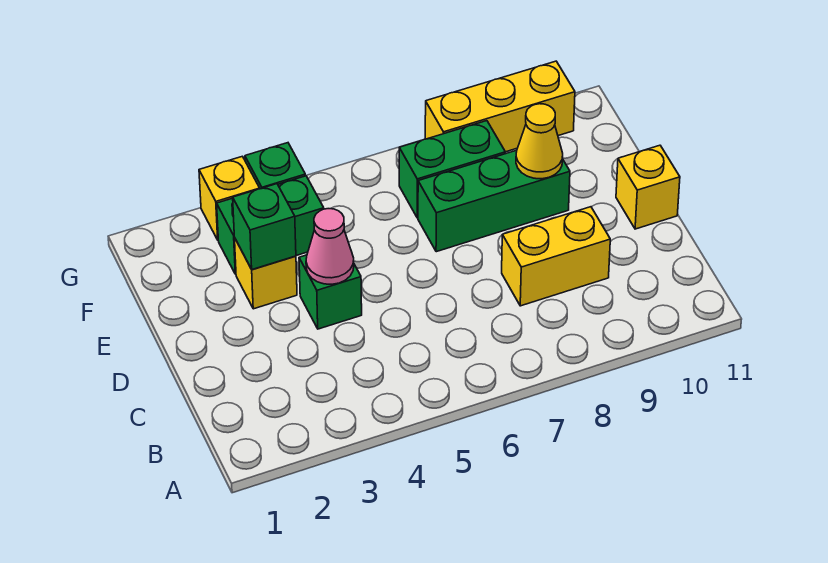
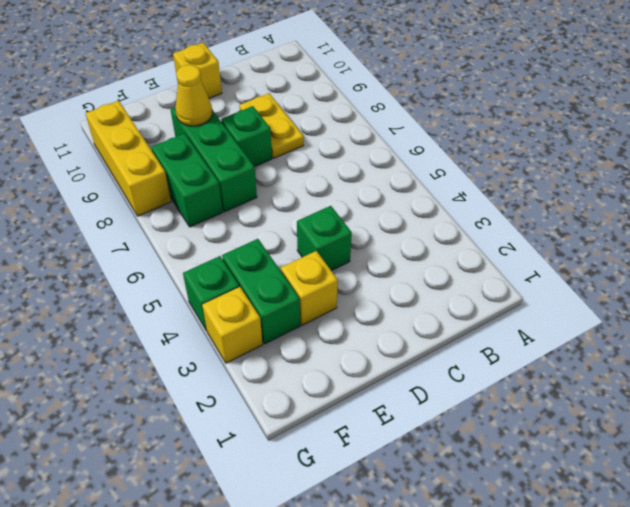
yellow brick C8:C9 level 1 -> yellow plate C8:C9 level 1
pink cone D4 level 2 -> none
green brick E3 level 2 -> green brick D8 level 1

